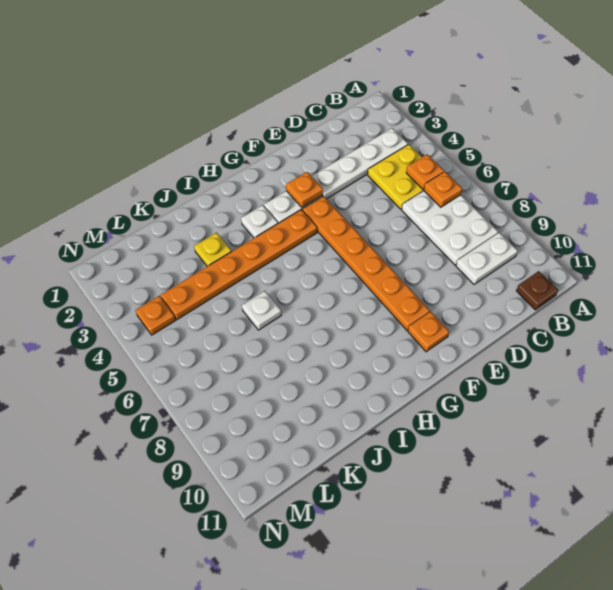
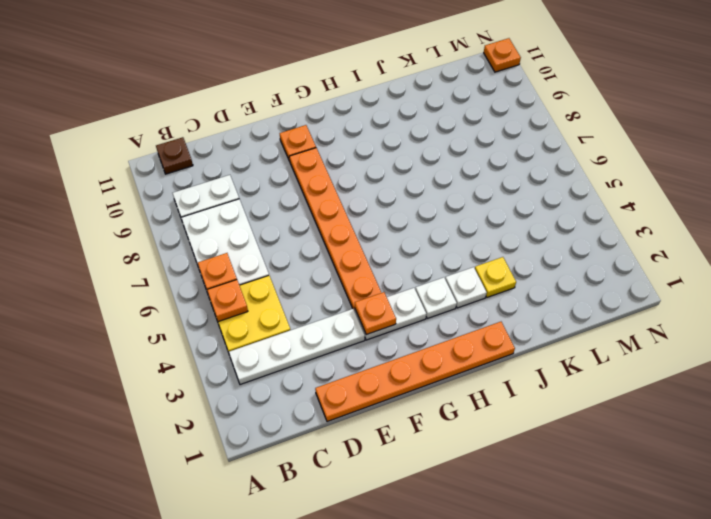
orange plate G4:L4 level 1 -> orange plate D1:I1 level 1
white plate J6 level 1 -> white plate I3 level 1
orange plate M4 level 1 -> orange plate N11 level 1

